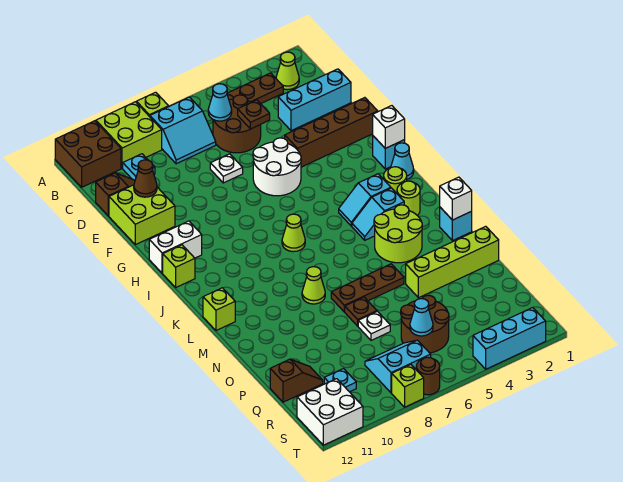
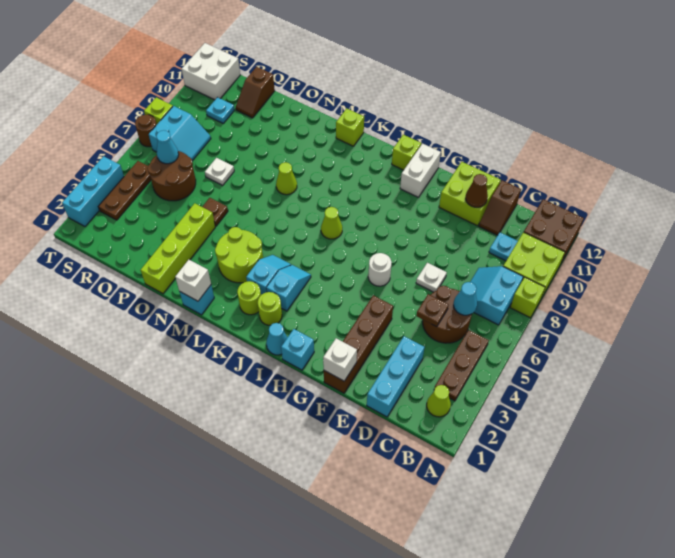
white round brick F5:G6 level 1 -> white round brick G6 level 1
white brick H1 level 2 -> white brick F1 level 2
brown plate N5:N7 level 1 -> brown plate S3:S5 level 1
brown plate O7 level 1 -> brown plate O5 level 1

